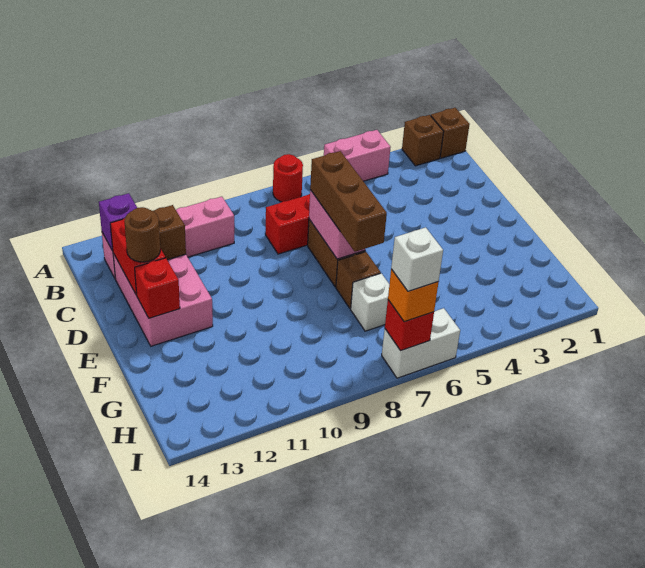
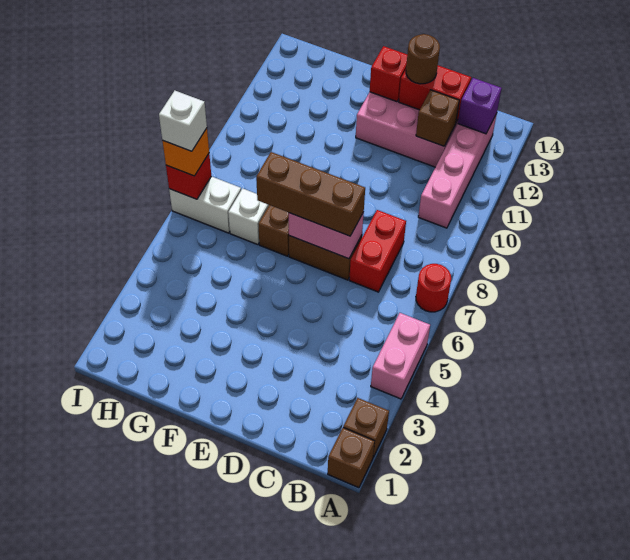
white brick I6:I7 level 1 -> white brick H7:I7 level 1

